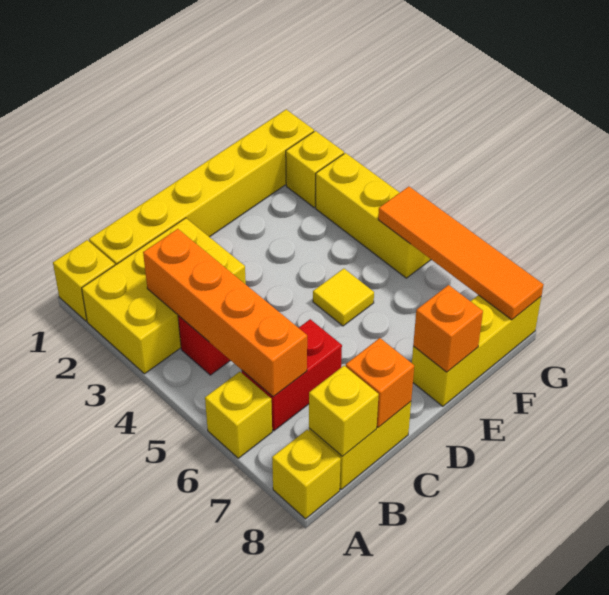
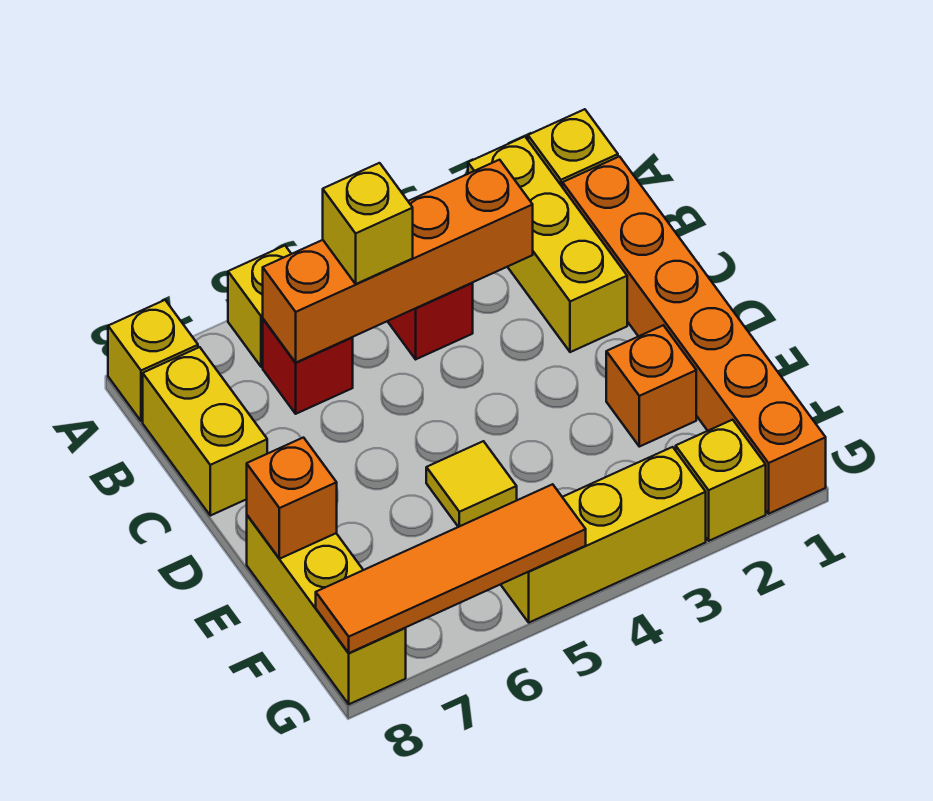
yellow brick A2:C3 level 1 -> yellow brick A2:C2 level 1
yellow brick B1:G1 level 1 -> orange brick B1:G1 level 1
red brick B6:C6 level 1 -> red brick B6 level 1
yellow brick B8 level 2 -> yellow brick B5 level 3
orange brick C8 level 2 -> orange brick E2 level 1

